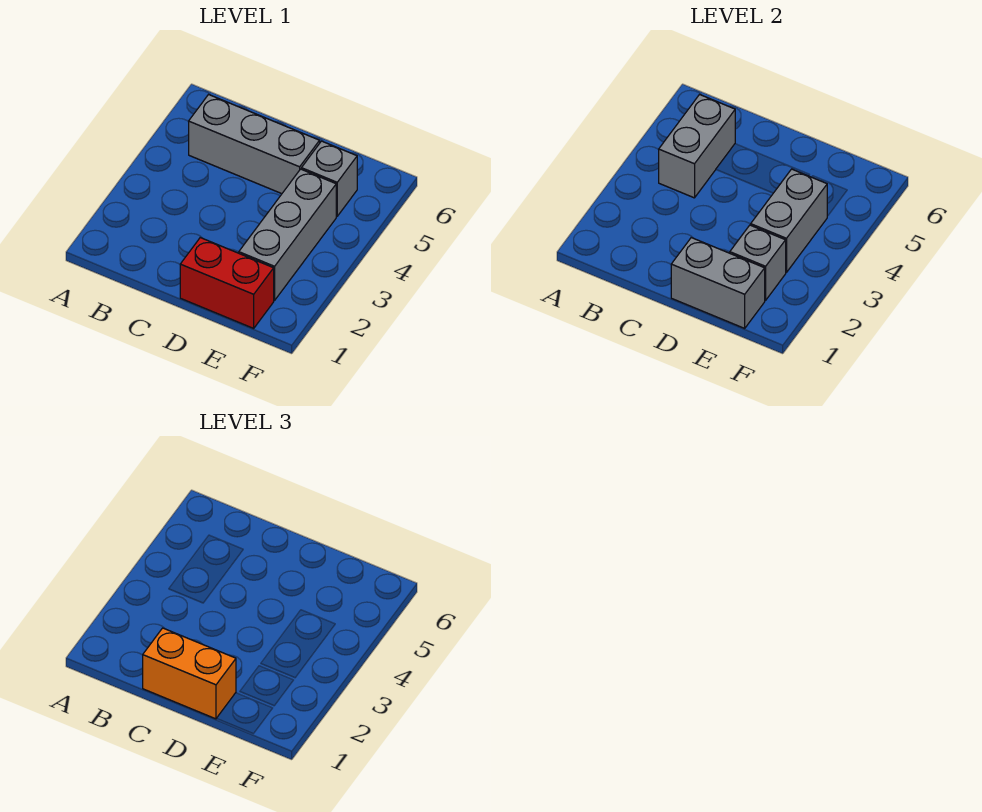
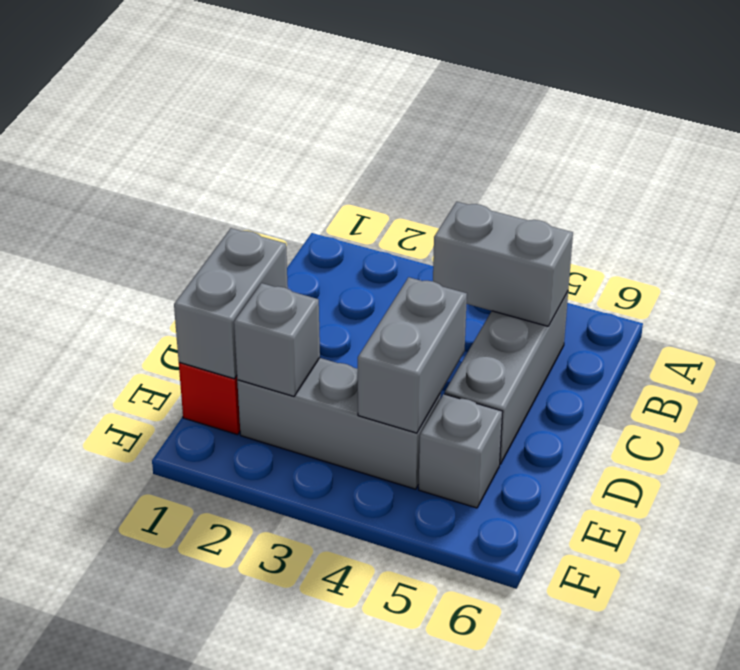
orange brick C1:D1 level 3 -> none
grey brick E3:E4 level 2 -> grey brick D4:E4 level 2

